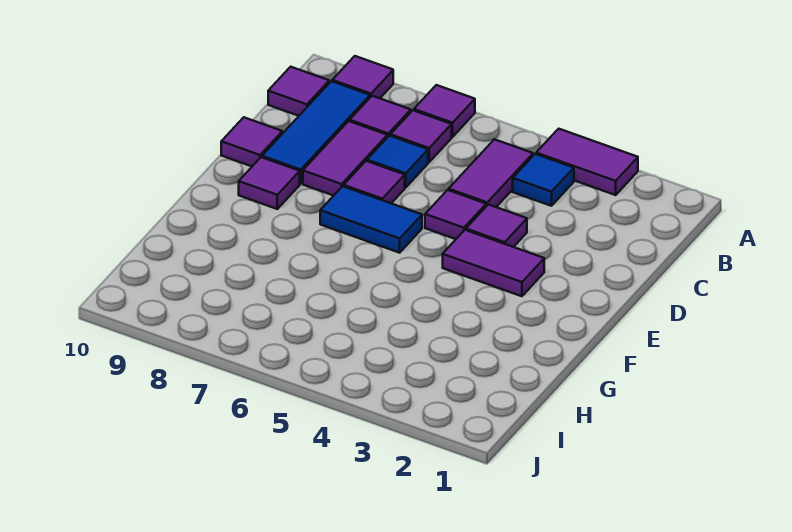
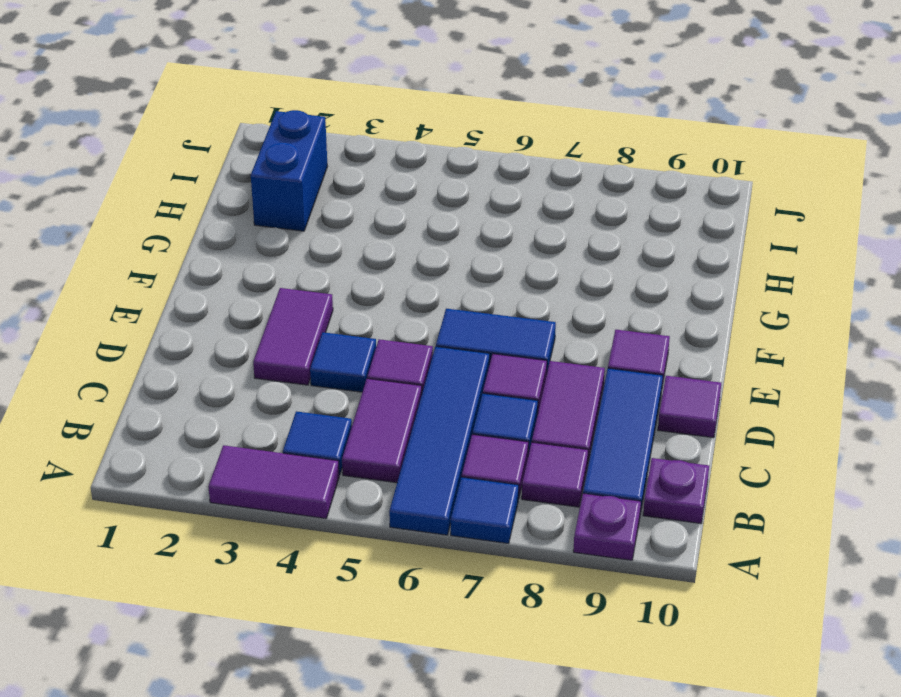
none -> blue tile A6:D6 level 1
purple tile A7 level 1 -> blue tile A7 level 1
purple tile A9 level 1 -> purple plate A9 level 1
purple tile B10 level 1 -> purple plate B10 level 1
purple tile D4 level 1 -> blue tile D4 level 1
purple tile E3:E4 level 1 -> purple tile D3:E3 level 1
none -> blue brick H2:I2 level 1

